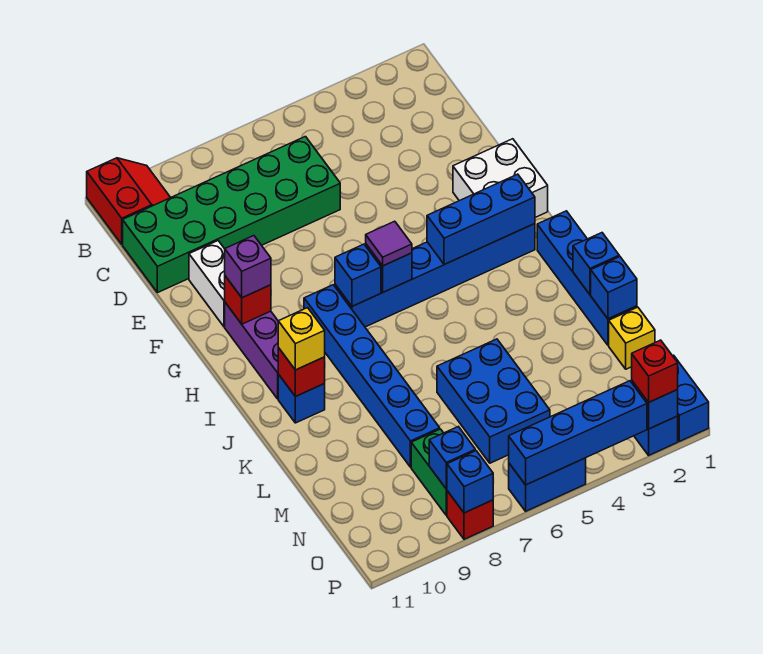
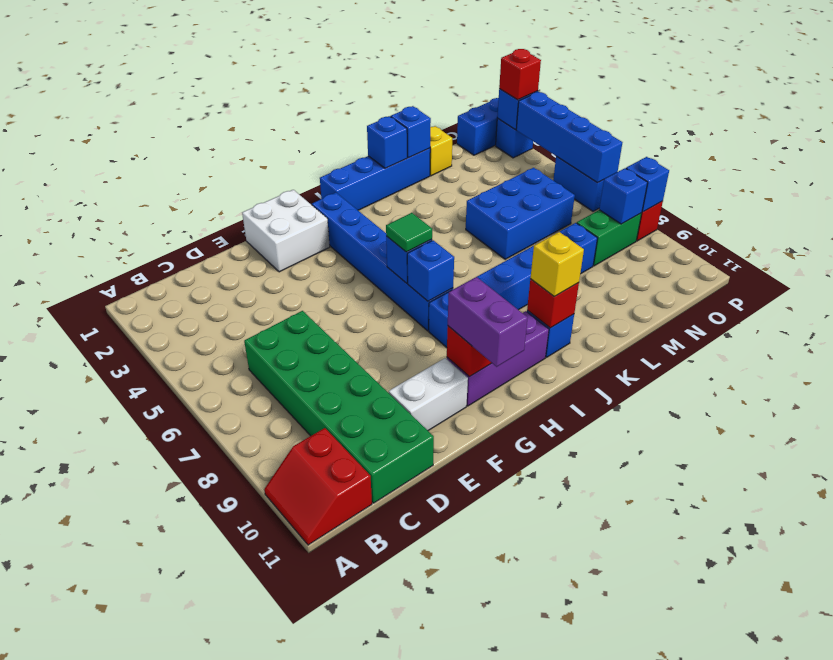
red slope A10:B11 level 1 top 11 -> red slope A10:B11 level 1 top B
purple brick G10 level 3 -> purple brick G10:G11 level 3
blue brick H2:H4 level 2 -> none
purple tile H6 level 3 -> green tile H6 level 3

